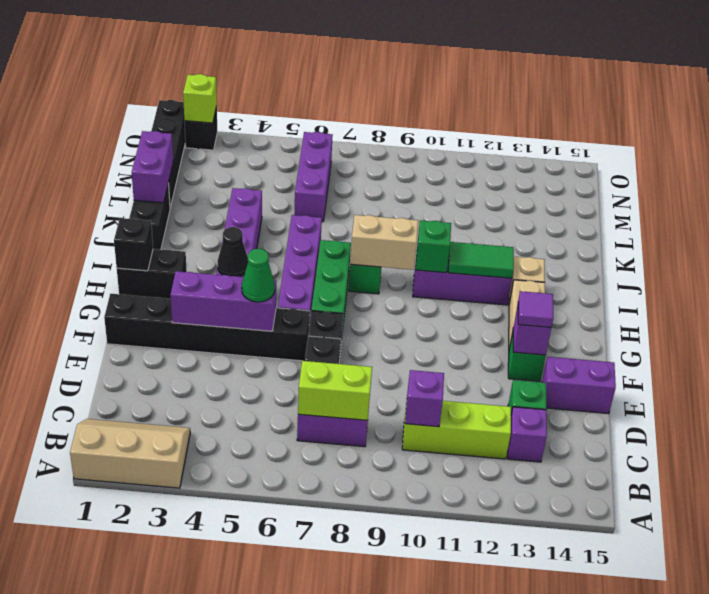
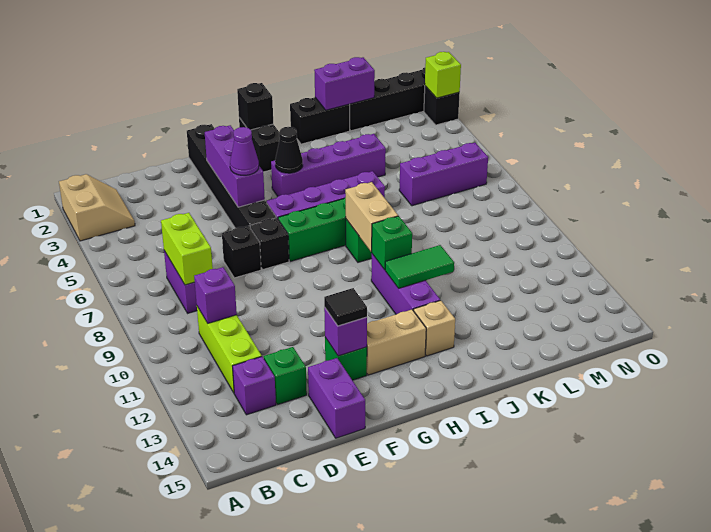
tan slope A1:B3 level 1 top A -> tan slope A2:B3 level 1 top A
green cone F5 level 3 -> purple cone F5 level 3
purple tile F13 level 3 -> black tile F13 level 3
green tile I11:I12 level 2 -> green tile I11:J11 level 2

